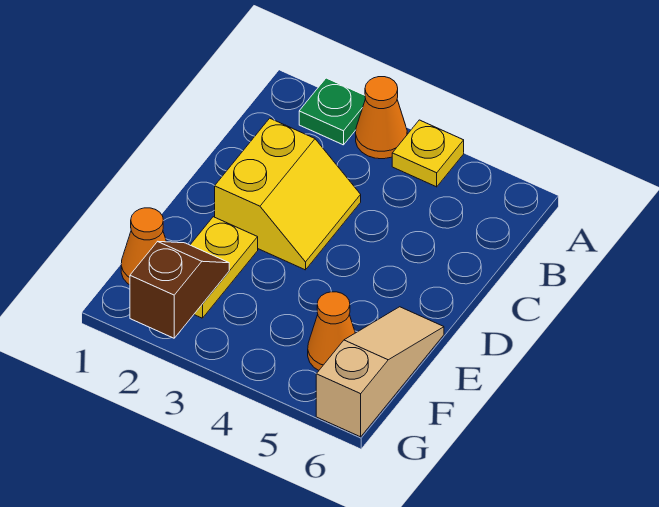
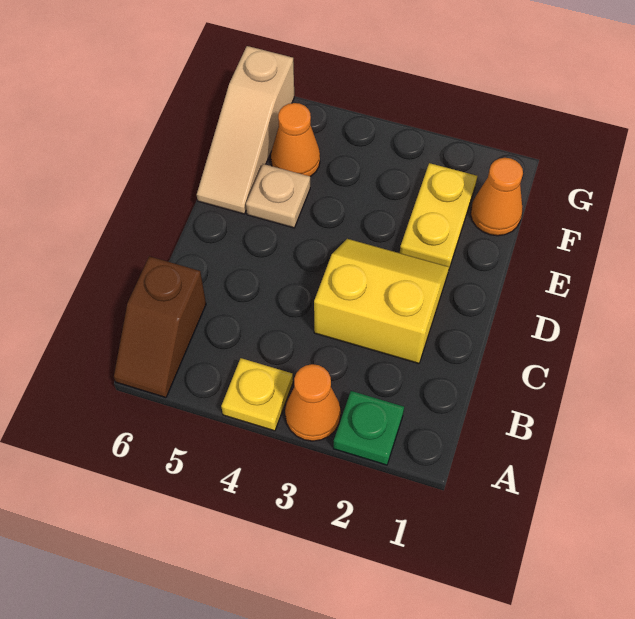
yellow slope C2:D3 level 1 top 2 -> yellow slope C2:D3 level 1 top C
none -> tan plate E5 level 1
brown slope F2:G2 level 2 top G -> brown slope A6:B6 level 1 top B

